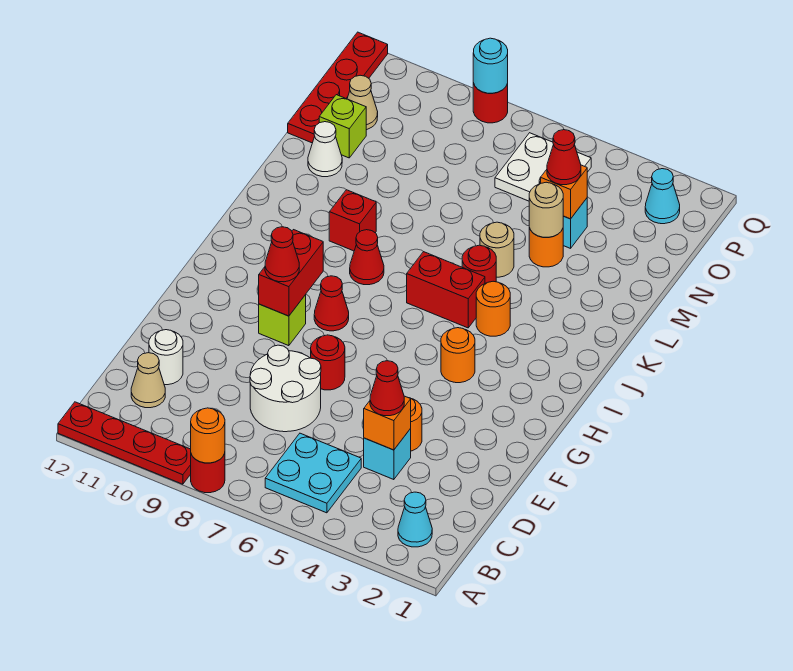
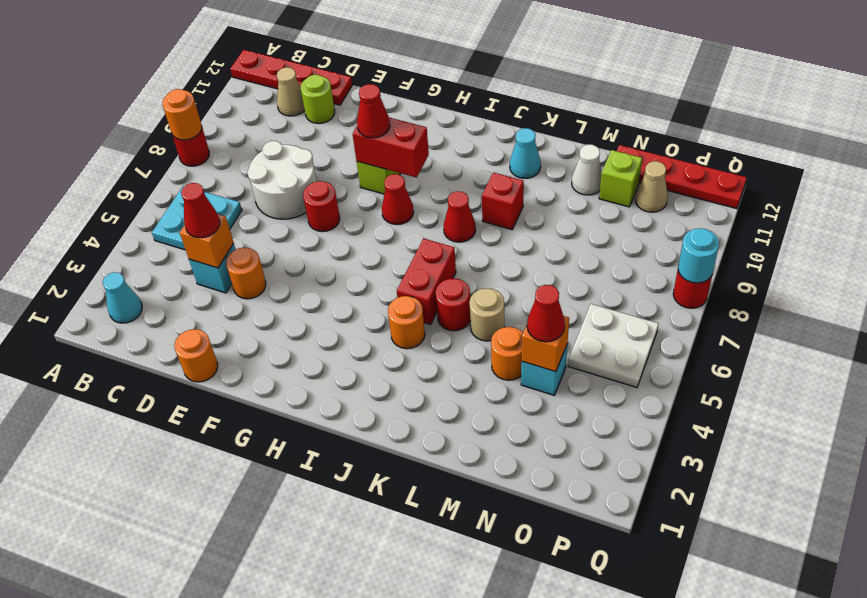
red plate A9:A12 level 1 -> red plate A12:D12 level 1
white round brick D11 level 1 -> lime round brick D11 level 1
orange round brick H4 level 1 -> orange round brick E1 level 1
tan round brick M4 level 2 -> none
cyan cone P2 level 1 -> cyan cone K11 level 1

